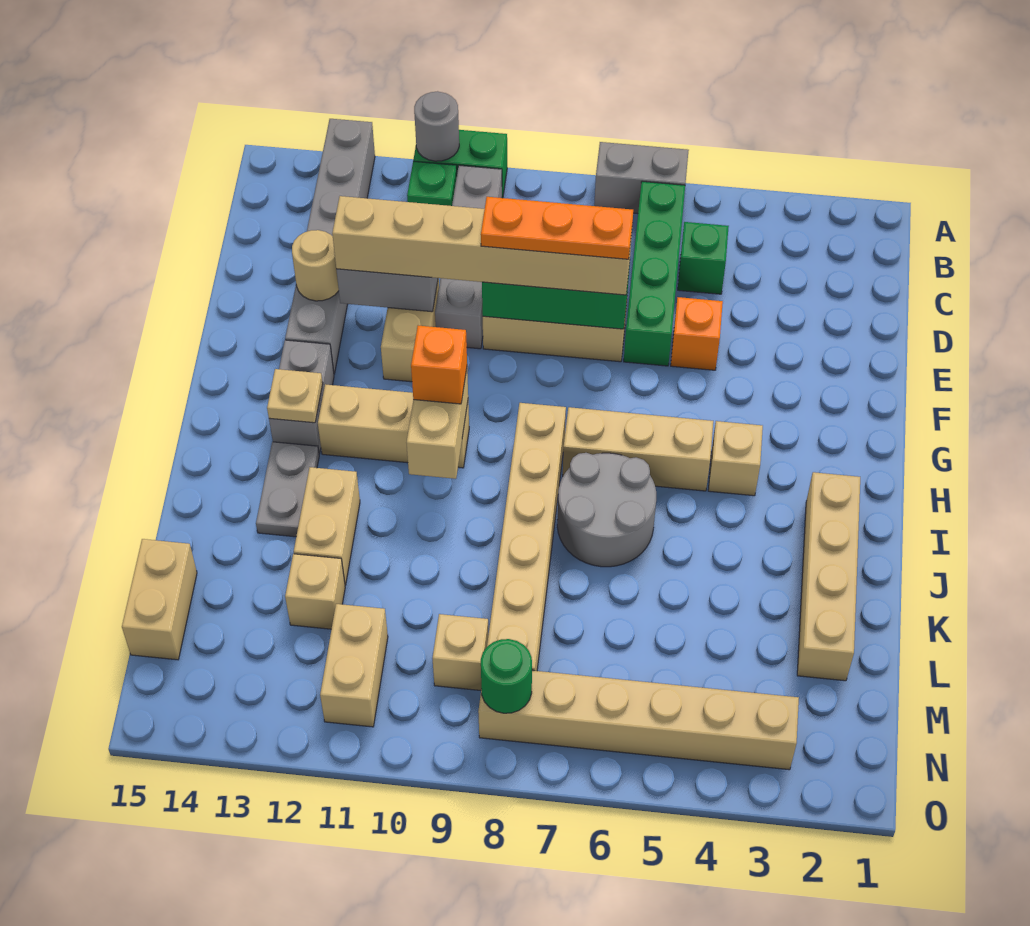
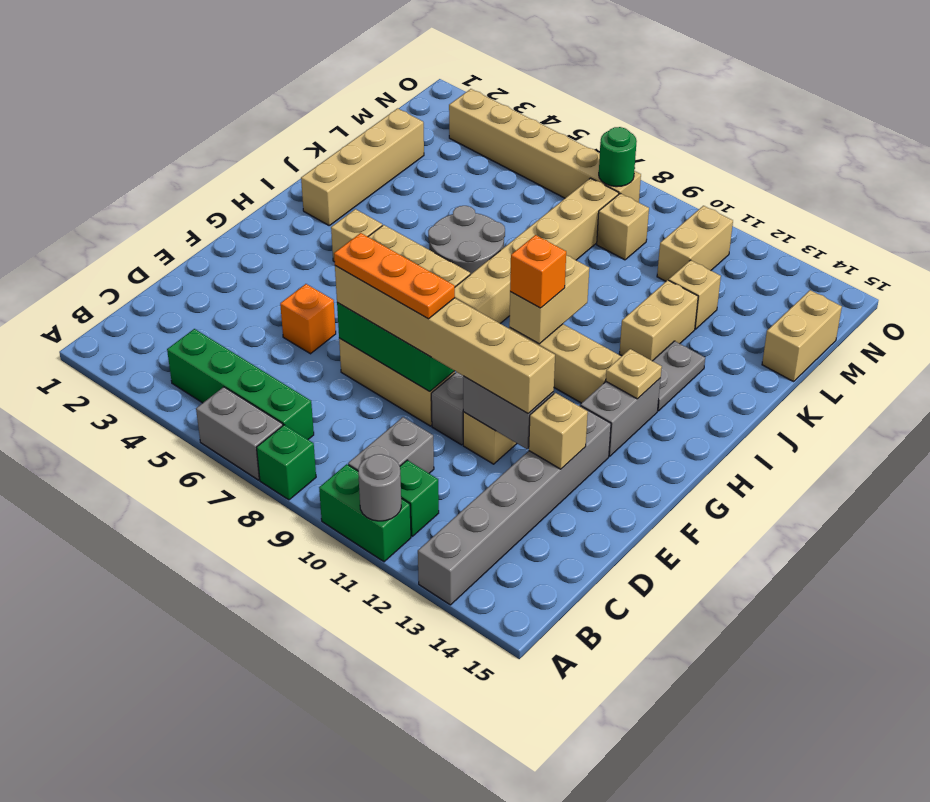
green brick B6:E6 level 1 -> green brick B4:B7 level 1
green brick C5 level 1 -> green brick A8 level 1
tan round brick E13 level 2 -> tan brick E13 level 2

